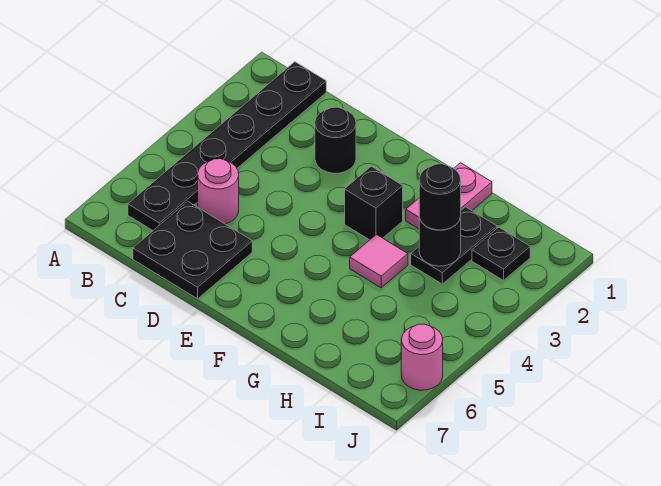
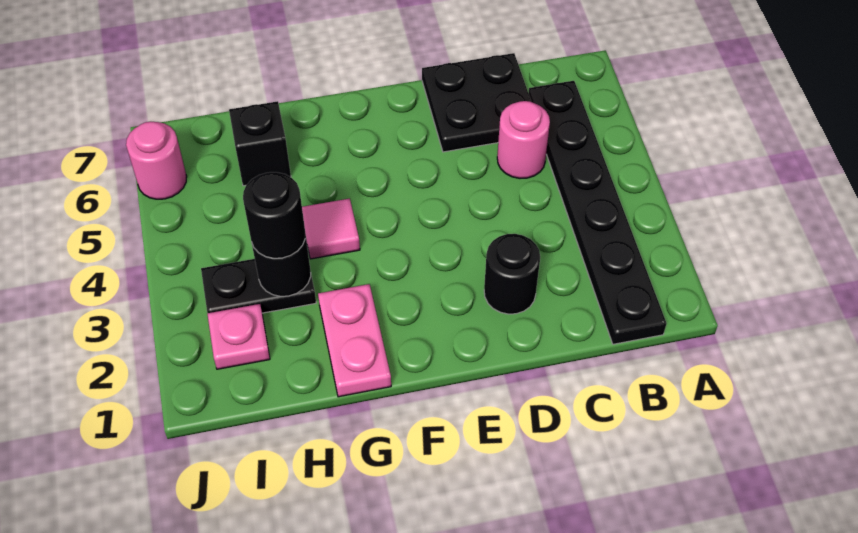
black brick F3 level 1 -> black brick H6 level 1
black plate H2:H3 level 1 -> black plate H3:I3 level 1
black plate I2 level 1 -> pink plate I2 level 1

